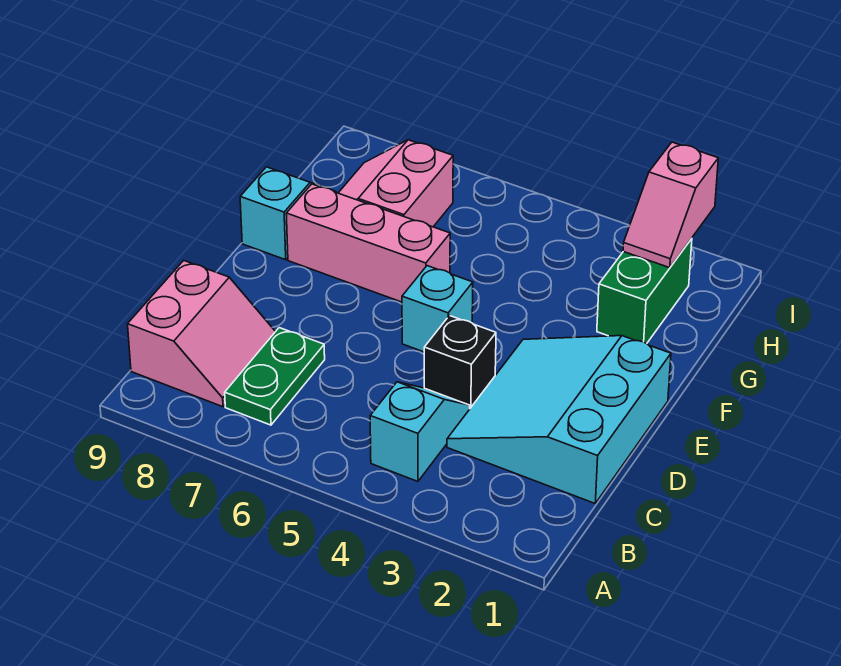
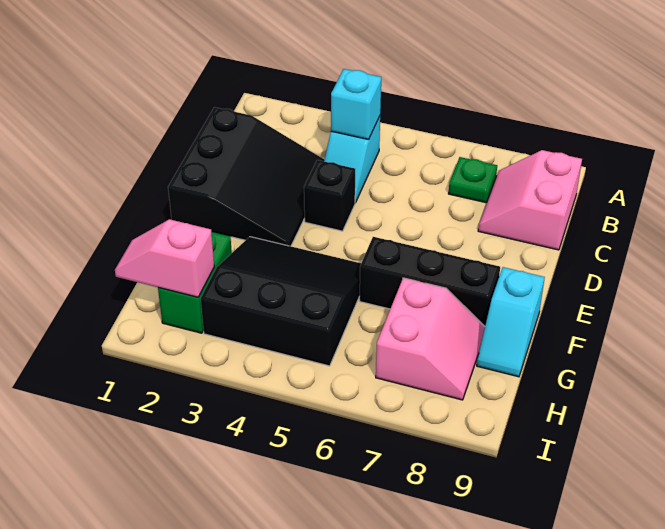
green plate B7:C7 level 1 -> green plate B7 level 1
cyan slope C1:E3 level 1 top 1 -> black slope C1:E3 level 1 top 1
cyan brick E5 level 1 -> cyan brick B4 level 2
none -> black slope F3:H5 level 1 top H
pink brick F6:F8 level 1 -> black brick F6:F8 level 1
pink slope H2:I2 level 2 top I -> pink slope H1:H2 level 2 top 2

